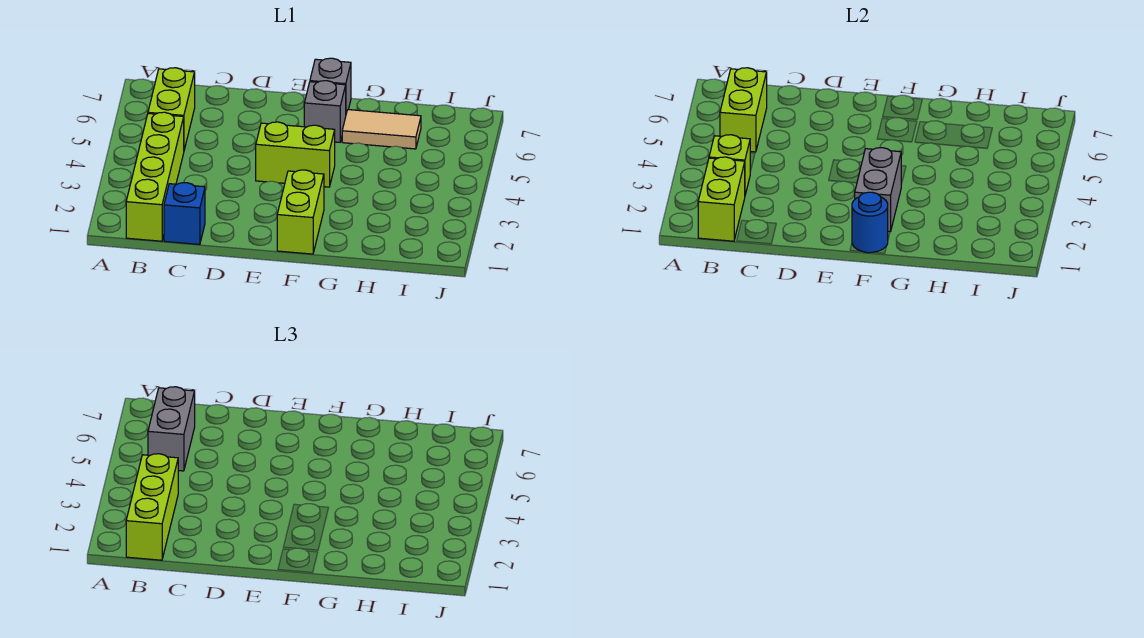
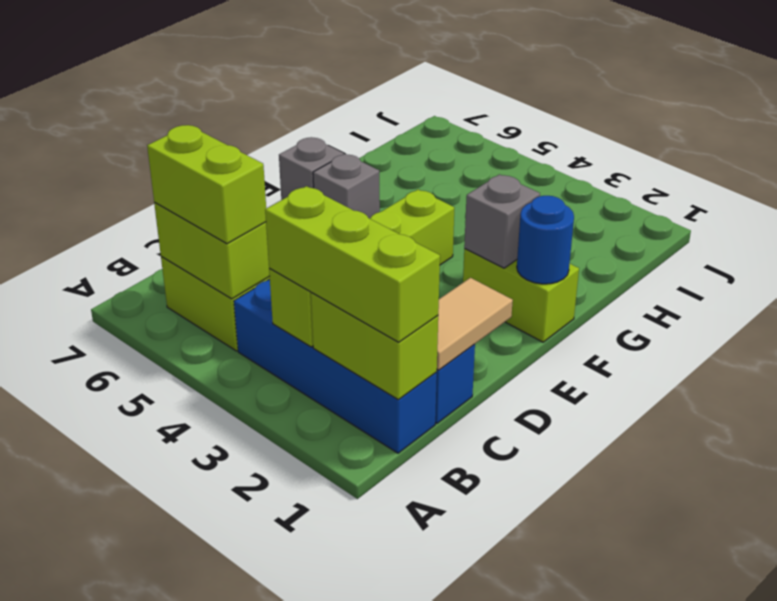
lime brick B1:B4 level 1 -> blue brick B1:B4 level 1
grey brick B5:B6 level 3 -> lime brick B5:B6 level 3
grey brick F2:F3 level 2 -> grey brick F2 level 2
tan tile G6:H6 level 1 -> tan tile C1:D1 level 2

